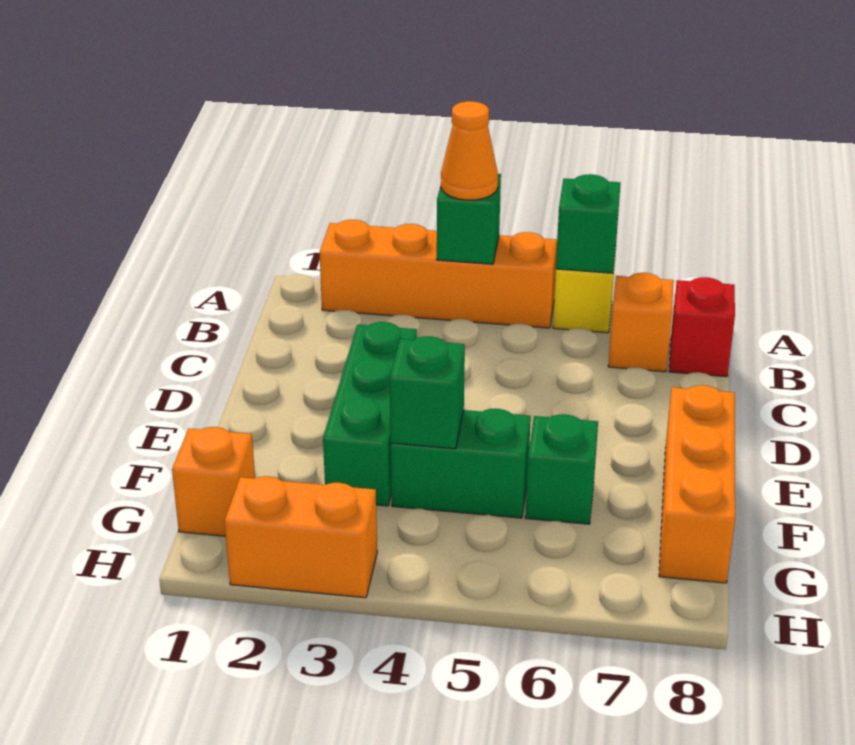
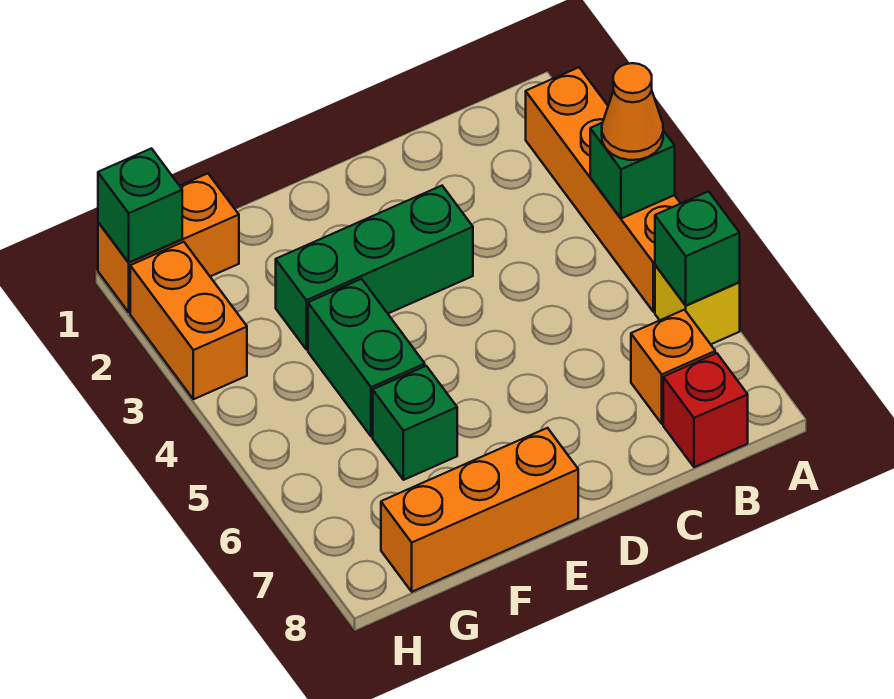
green brick F4 level 2 -> green brick H1 level 2
orange brick G1 level 1 -> orange brick G1:H1 level 1

